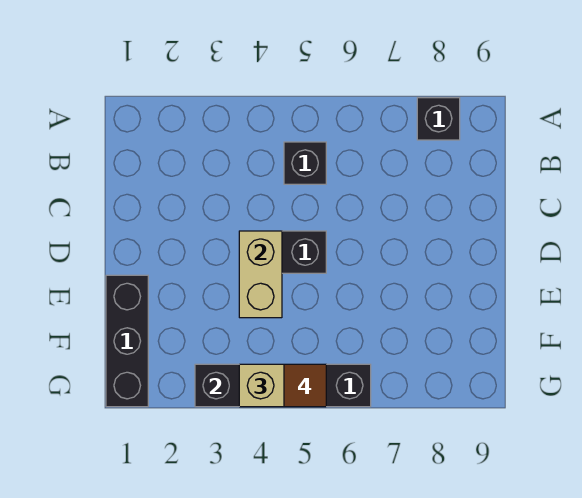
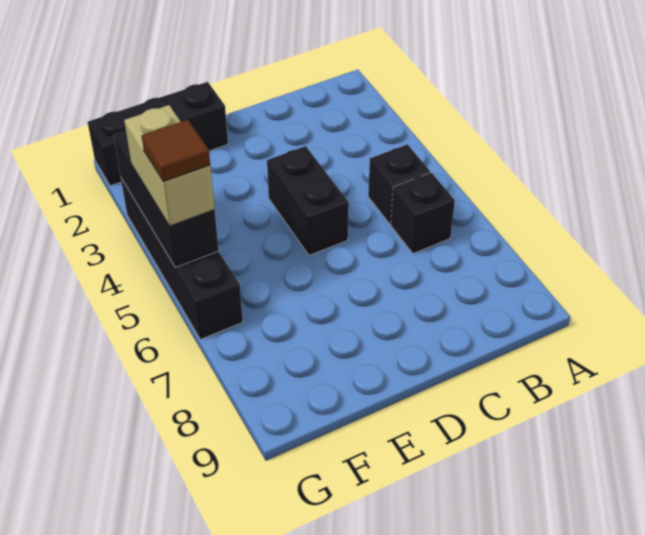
black brick A8 level 1 -> black brick B6 level 1
tan brick D4:E4 level 2 -> none

